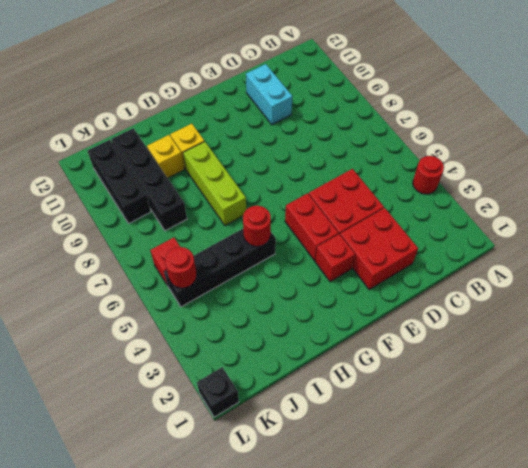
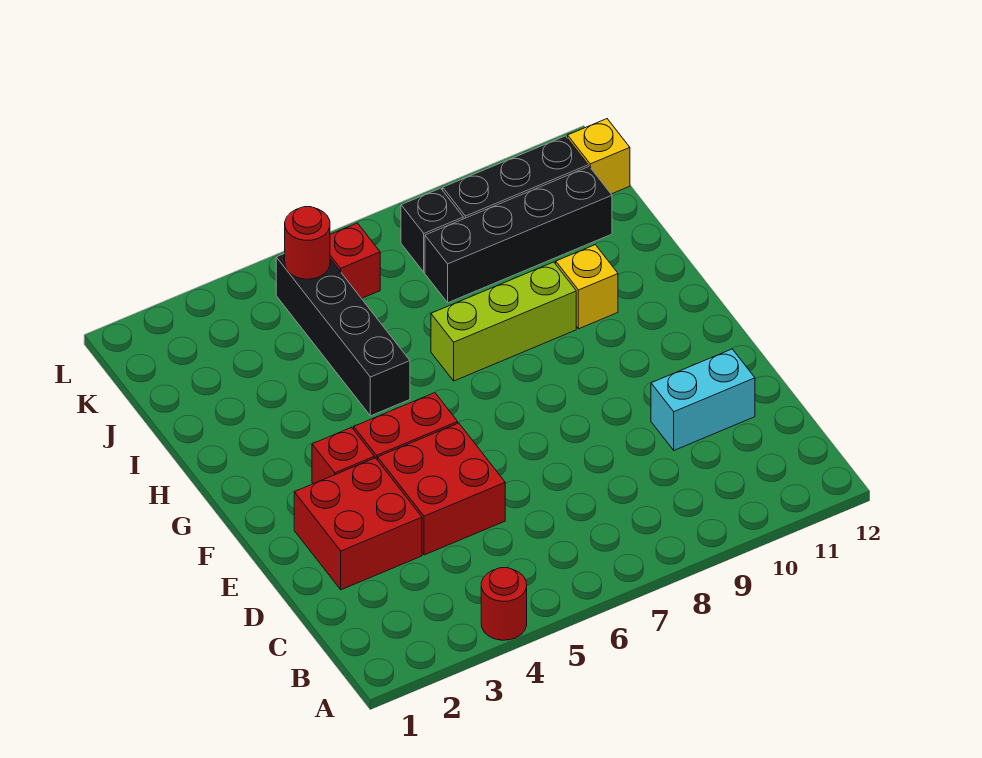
red round brick H5 level 2 -> none
yellow brick I10 level 1 -> yellow brick K12 level 1
black brick L1 level 1 -> black brick K8 level 1

